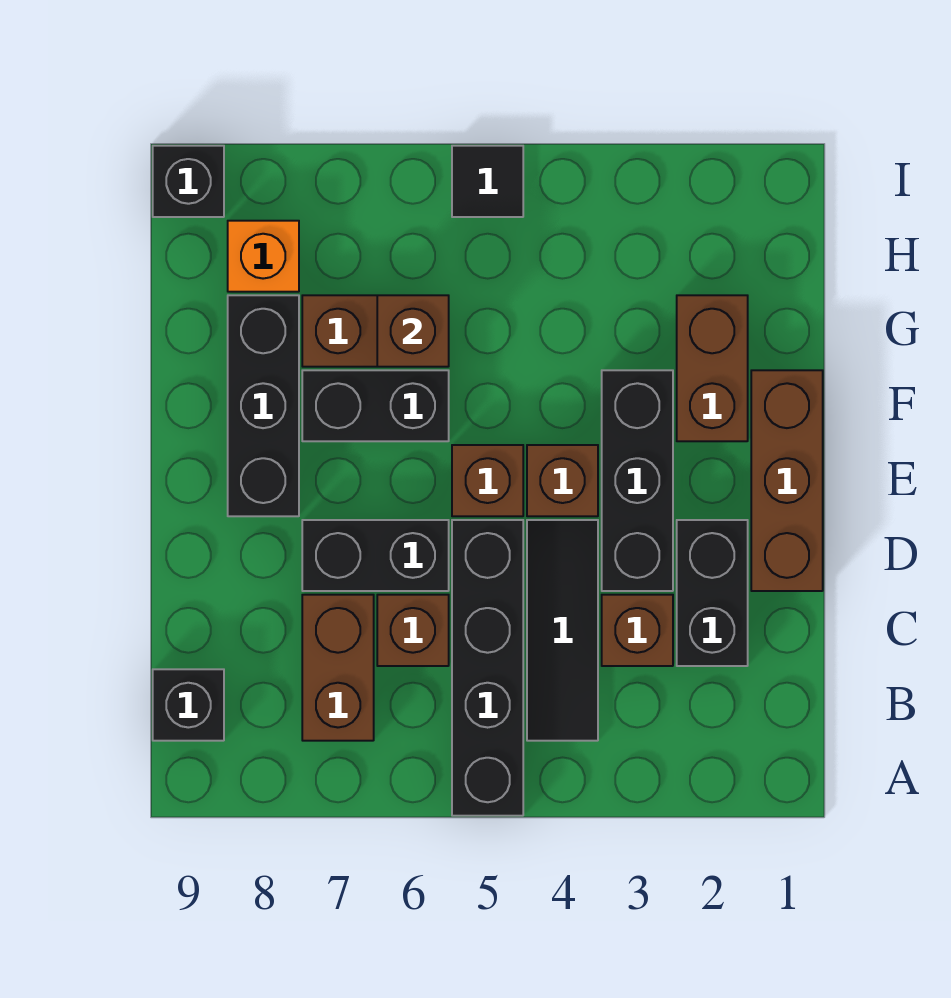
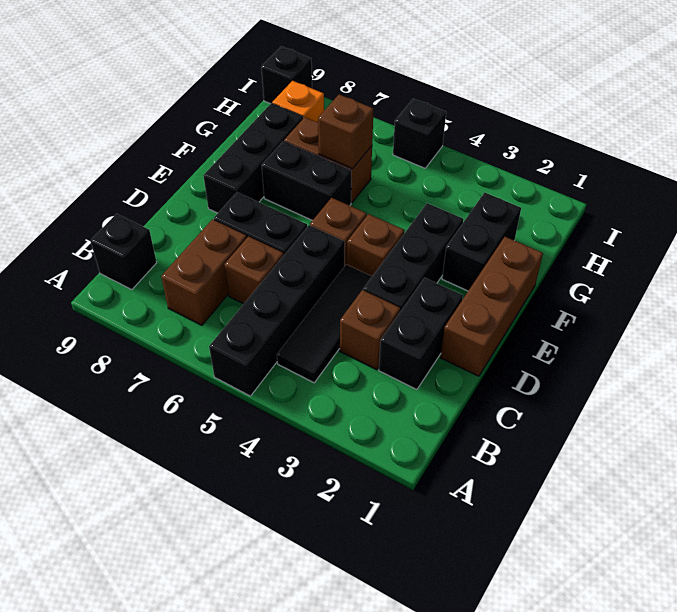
brown brick F2:G2 level 1 -> black brick F2:G2 level 1
black tile I5 level 1 -> black brick I5 level 1

